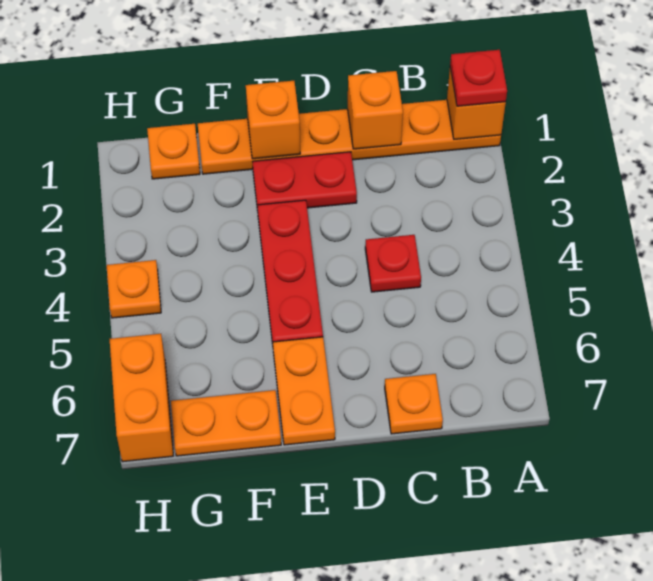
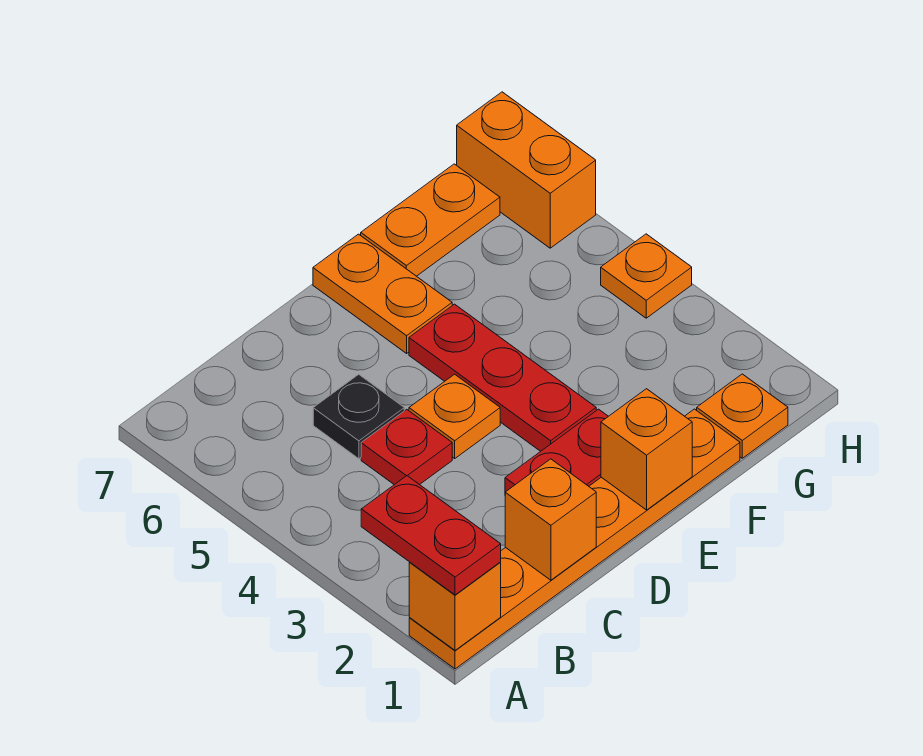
red plate A1 level 3 -> red plate A1:A2 level 3
none -> black plate C5 level 1
orange plate C7 level 1 -> orange plate D4 level 1

